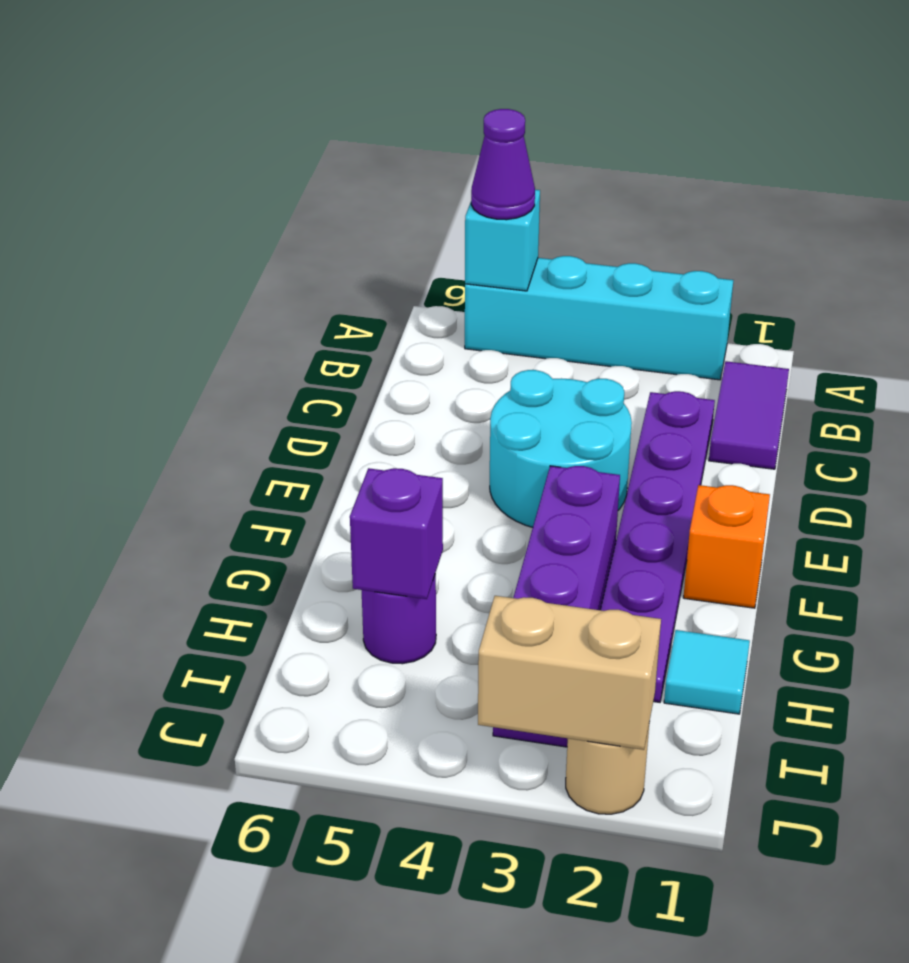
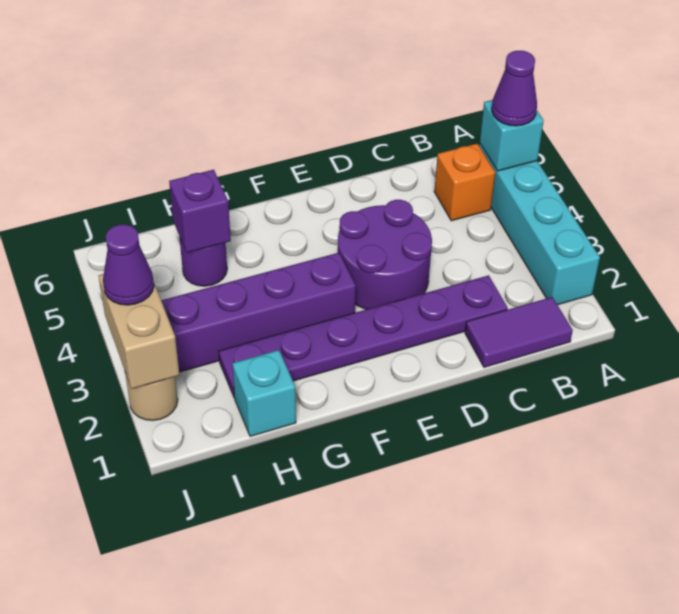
cyan round brick D3:E4 level 1 -> purple round brick D3:E4 level 1
orange brick F1 level 1 -> orange brick B5 level 1
cyan tile H1 level 1 -> cyan brick H1 level 1
none -> purple cone J3 level 3

